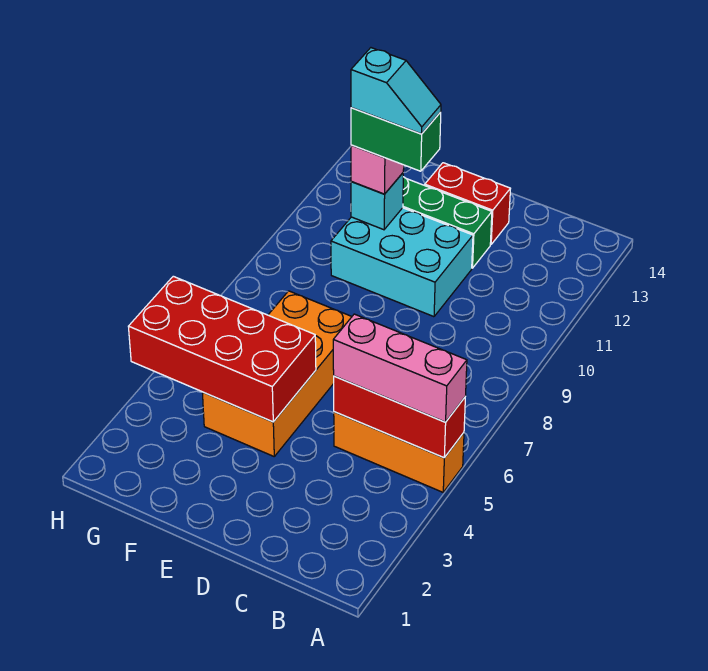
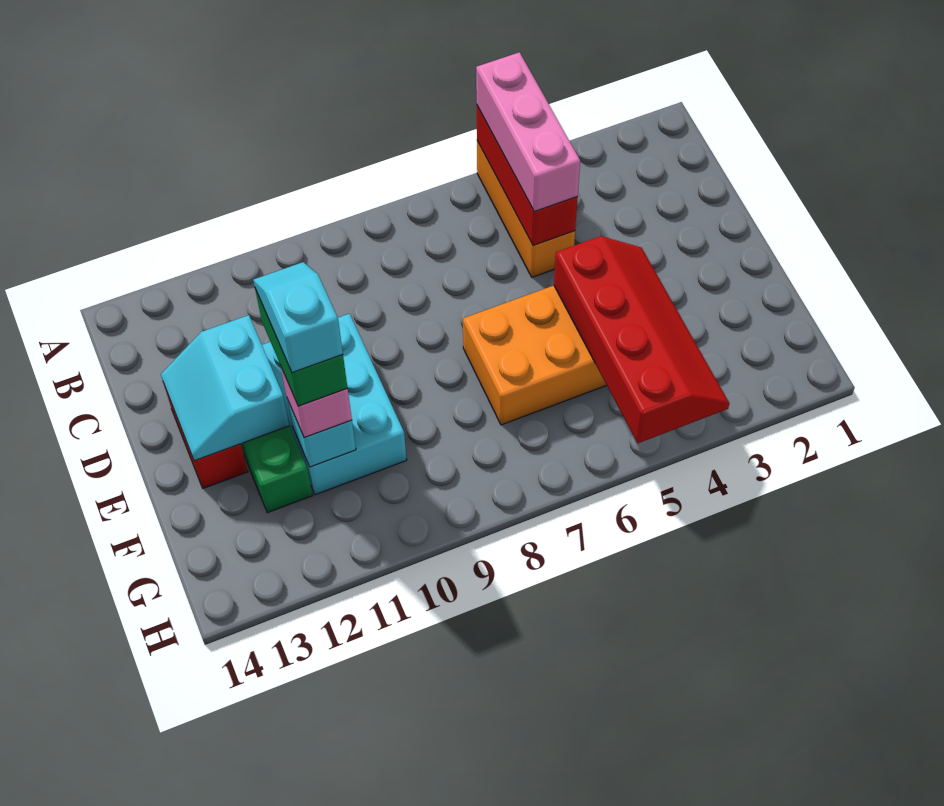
none -> cyan slope D12:E13 level 2 top 12
red brick E4:H5 level 2 -> red slope E4:H5 level 2 top 5

